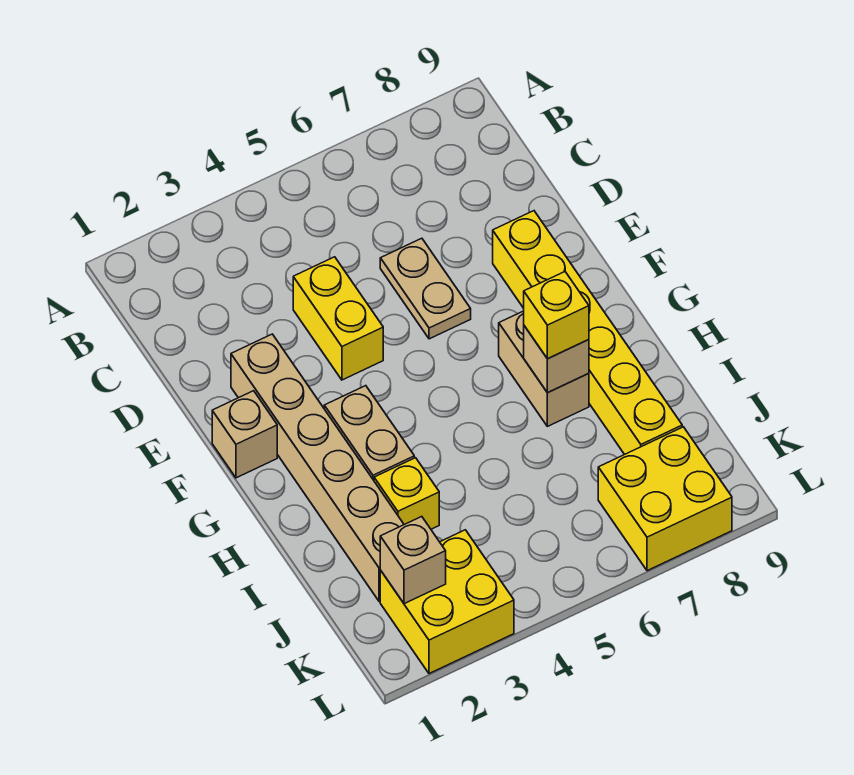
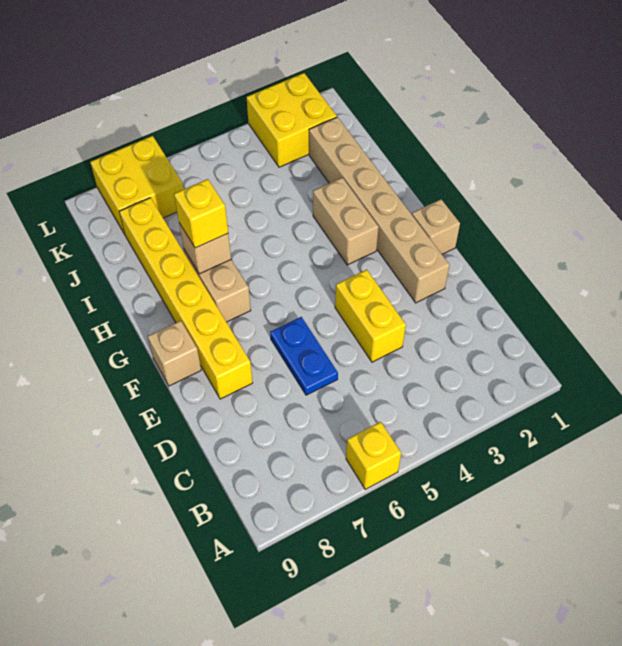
tan plate D6:E6 level 1 -> blue plate D6:E6 level 1
yellow brick I3 level 1 -> yellow brick A6 level 1
tan brick K2 level 2 -> tan brick F9 level 1

